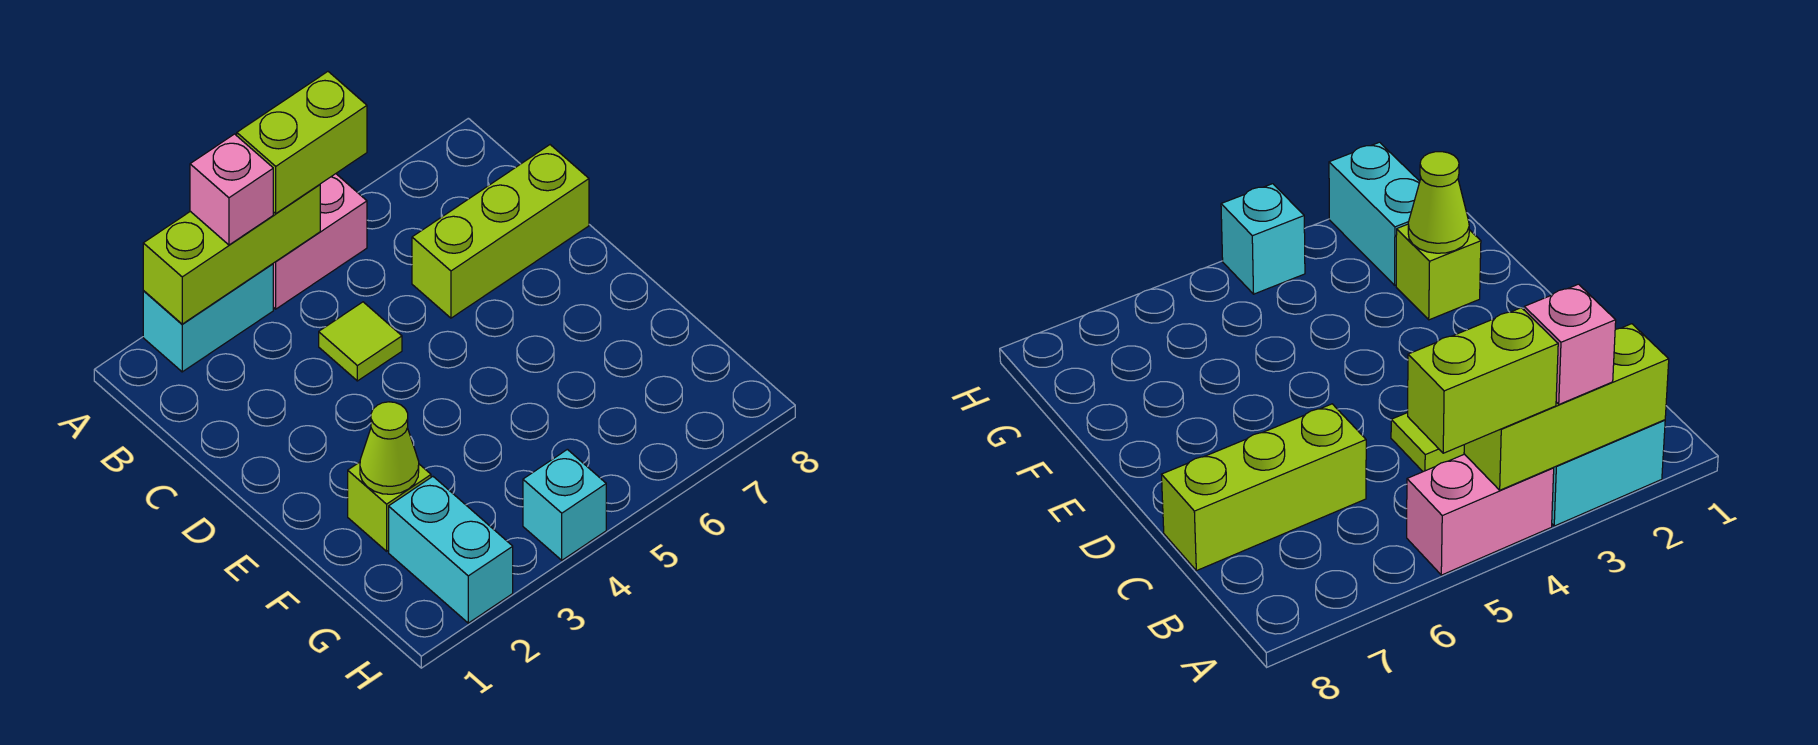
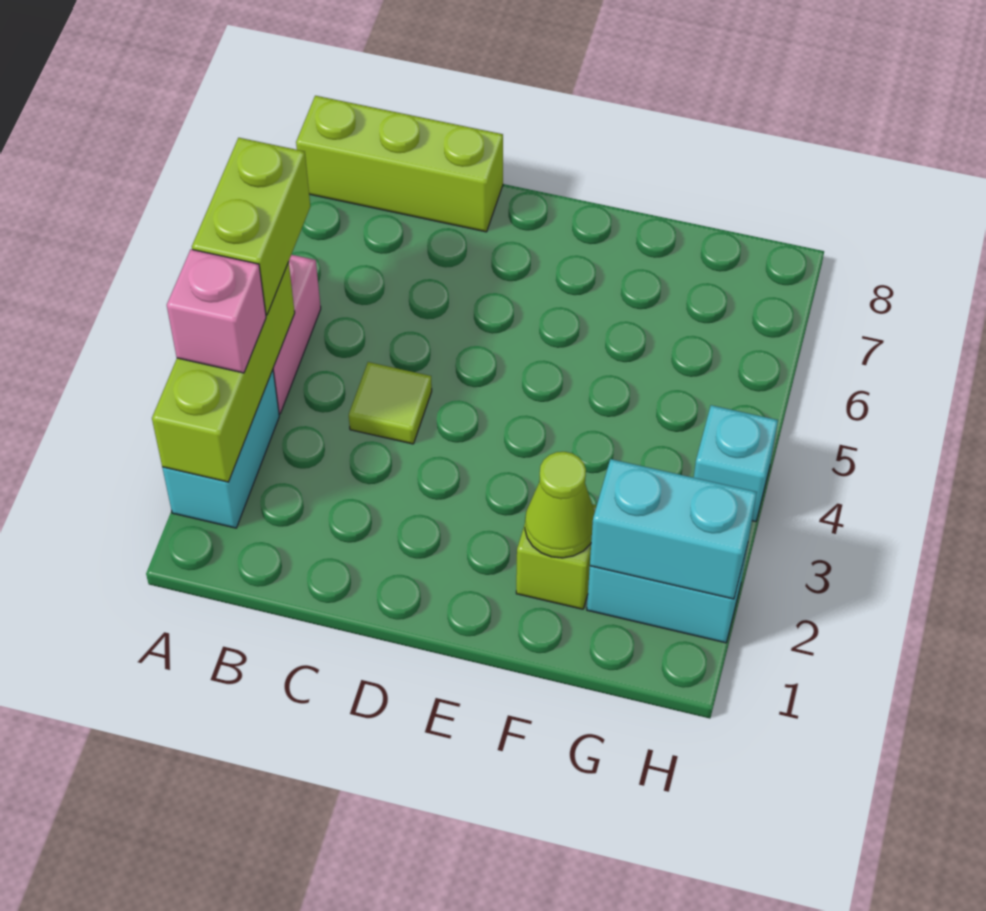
lime brick C6:C8 level 1 -> lime brick A8:C8 level 1
none -> cyan brick G2:H2 level 2

